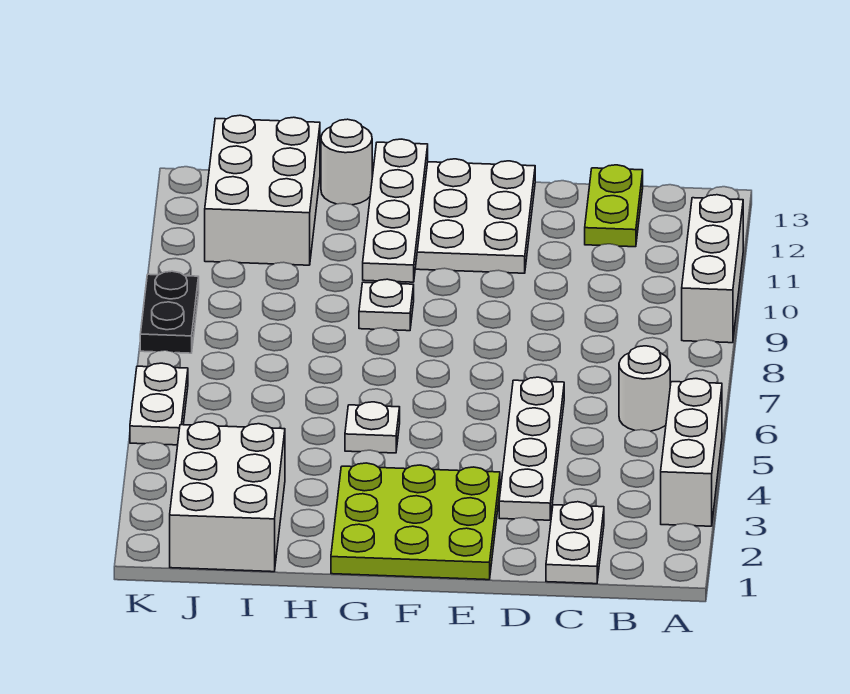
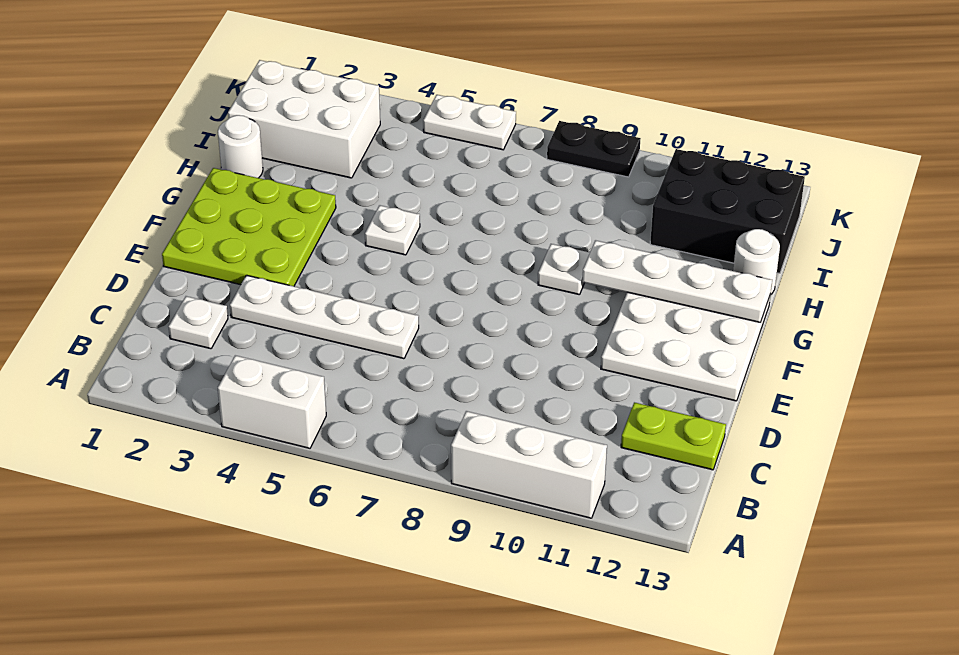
white brick A3:A5 level 1 -> white brick A4:A5 level 1
white round brick B6 level 1 -> white round brick H1 level 1
white plate C1:C2 level 1 -> white plate C2 level 1
white brick I11:J13 level 1 -> black brick I11:J13 level 1

